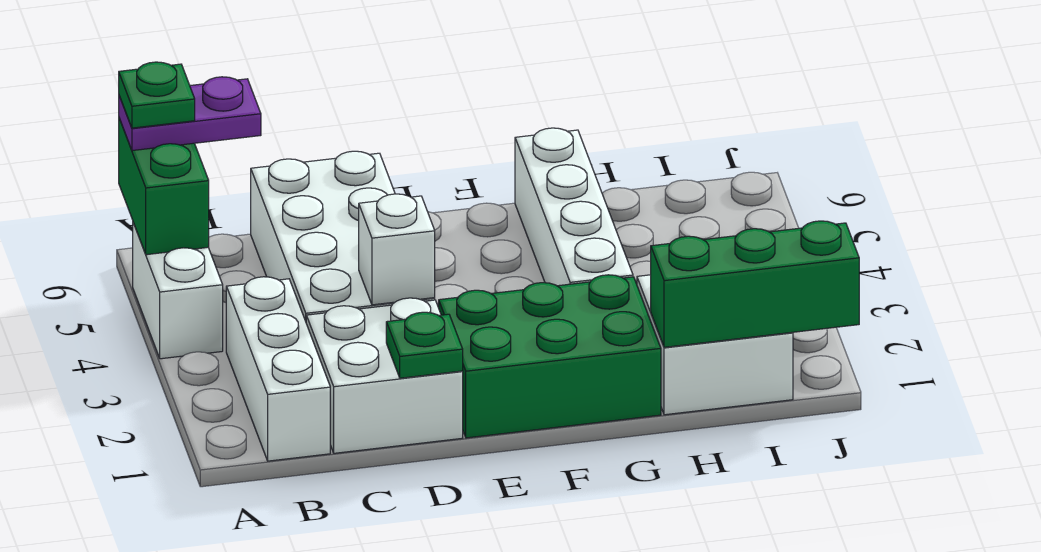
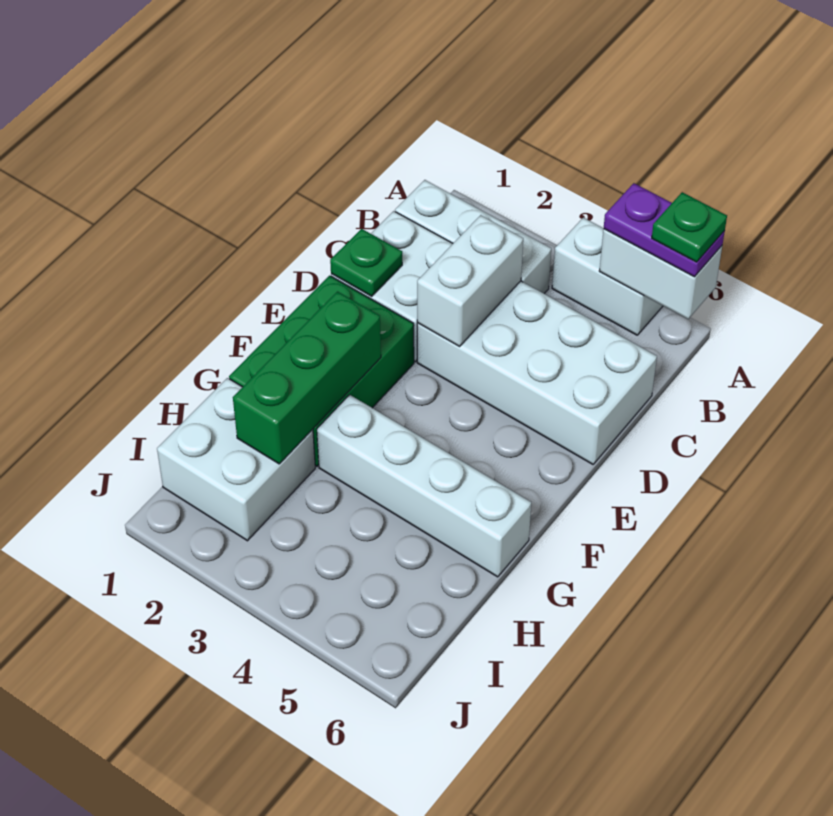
green brick A5:A6 level 2 -> white brick A5:A6 level 2
purple plate A6:B6 level 3 -> purple plate A5:A6 level 3
white brick D3 level 2 -> white brick C3:D3 level 2
green brick H1:J1 level 2 -> green brick F2:H2 level 2

